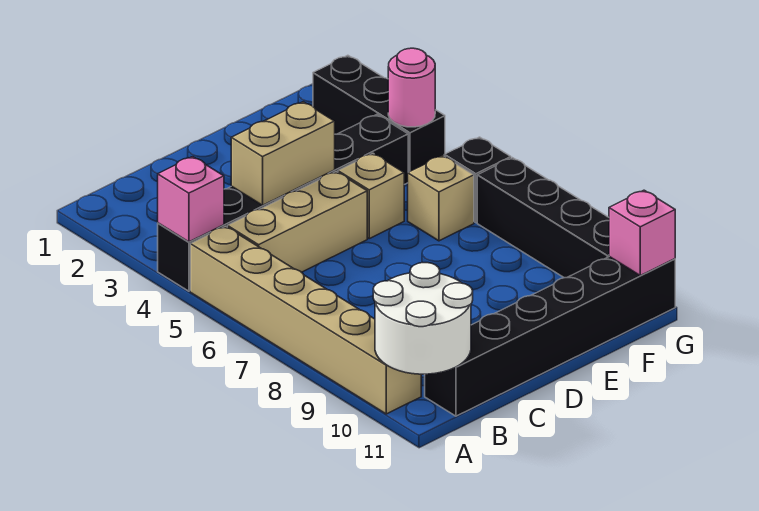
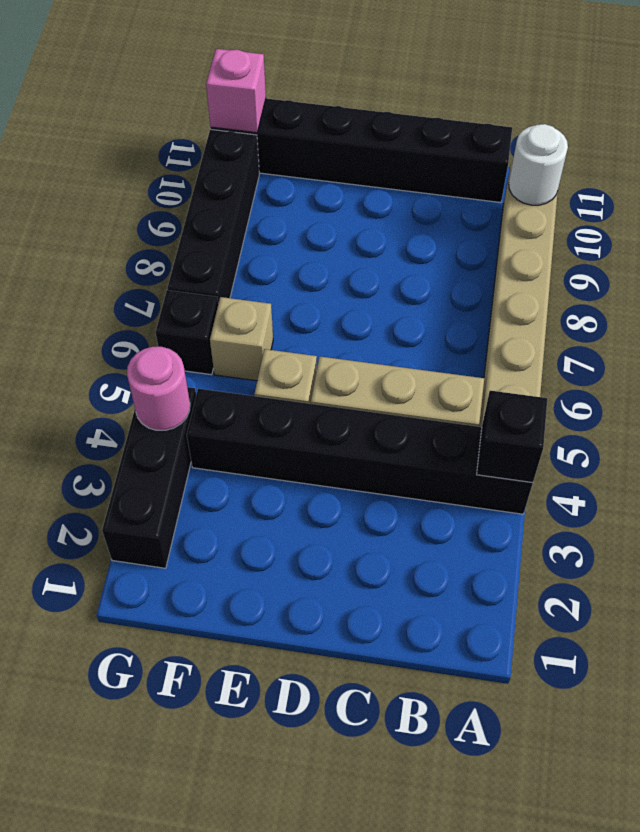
pink brick A4 level 2 -> black brick A4 level 2
white round brick A10:B11 level 2 -> white round brick A10 level 2
tan brick C4:D4 level 2 -> none

